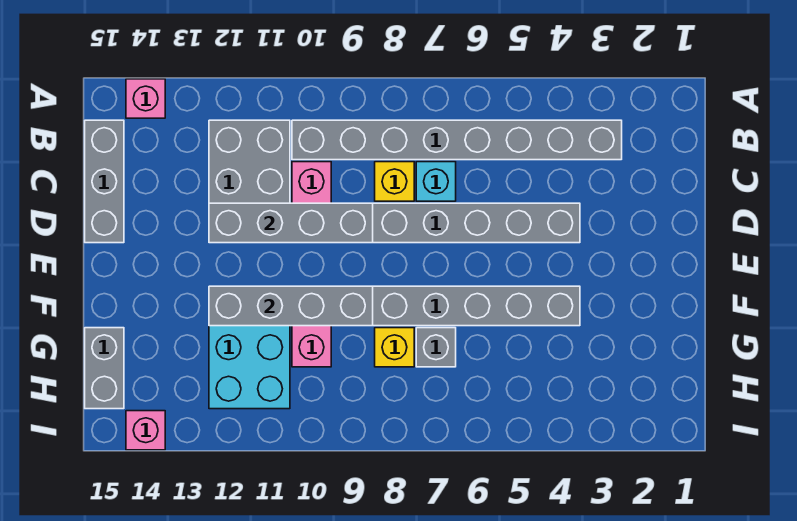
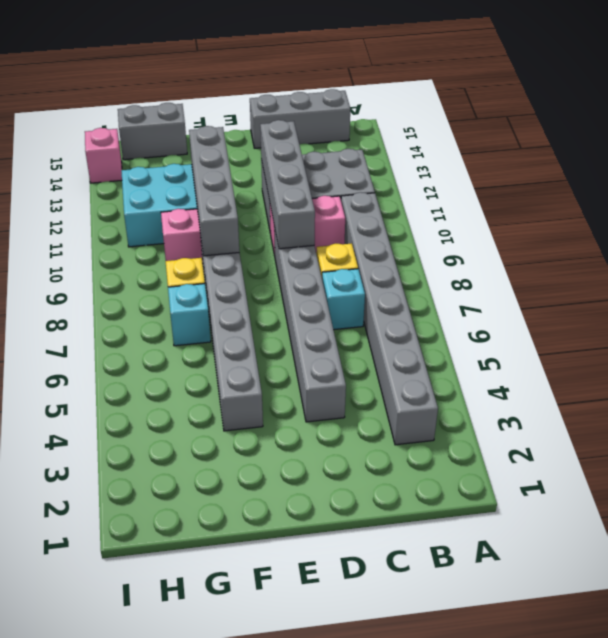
pink brick A14 level 1 -> none
grey brick G7 level 1 -> cyan brick G7 level 1

